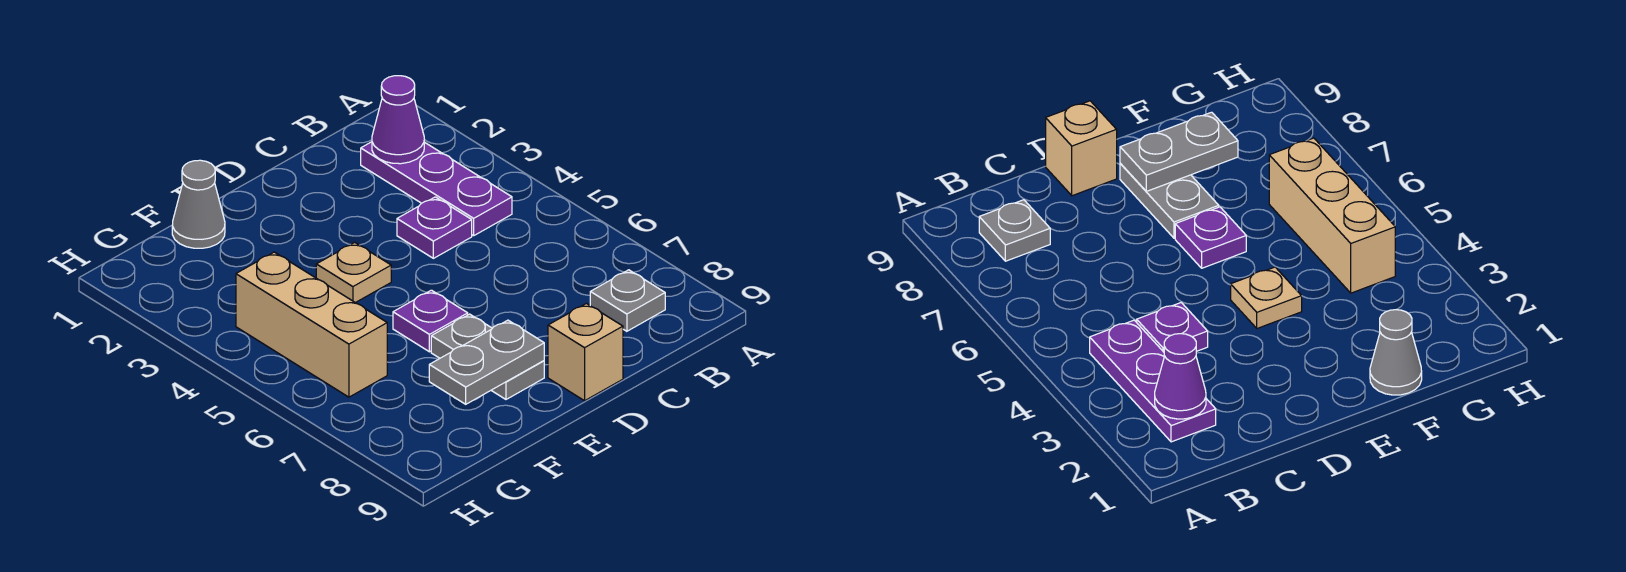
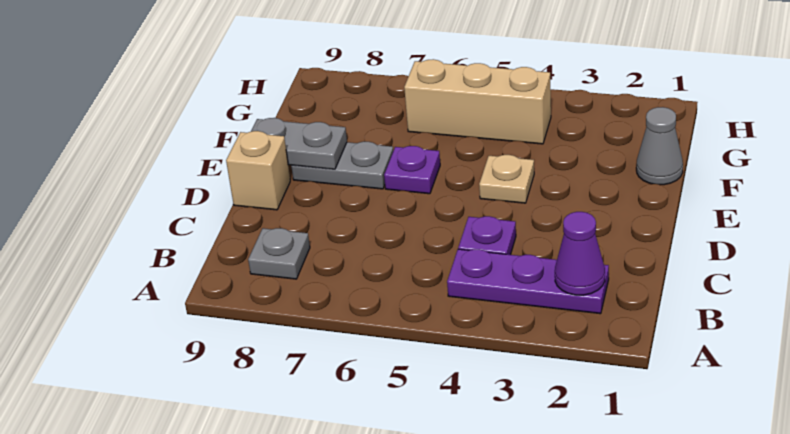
grey plate E8:F8 level 2 -> grey plate E8:E9 level 2

